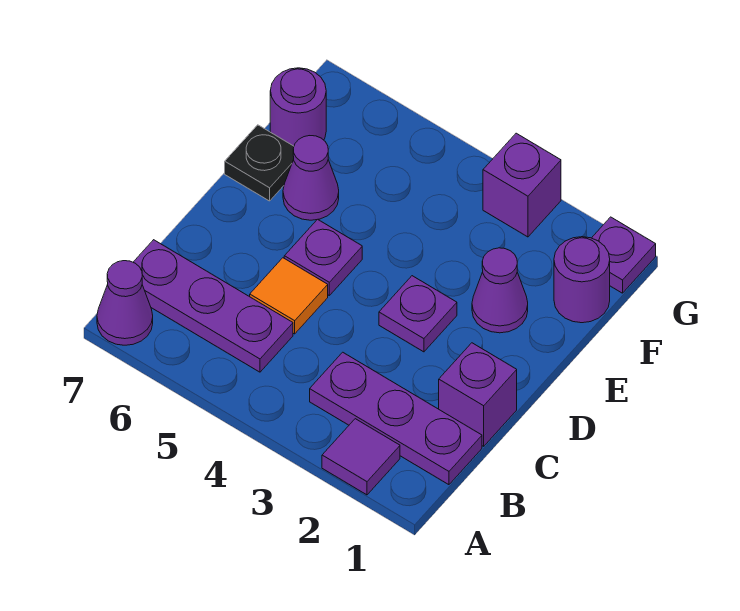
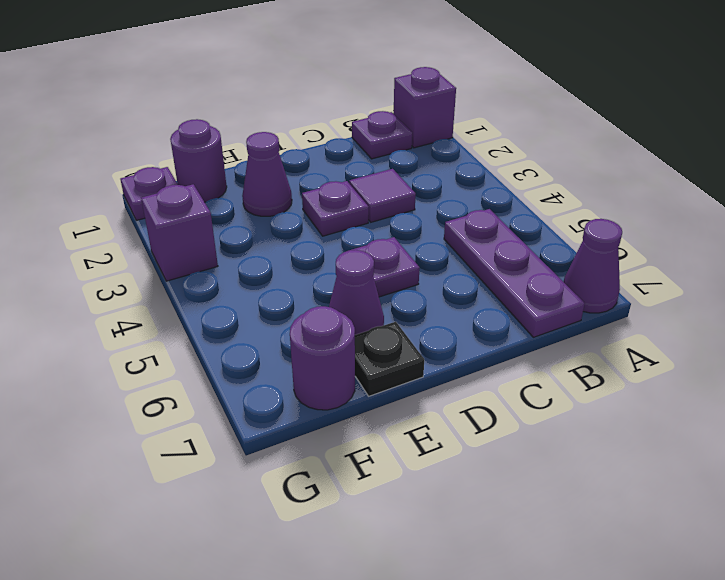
purple tile A2 level 1 -> purple tile C3 level 1
purple plate B1:B3 level 1 -> purple plate B1 level 1
purple brick C1 level 1 -> purple brick A1 level 1
orange tile C5 level 1 -> none

